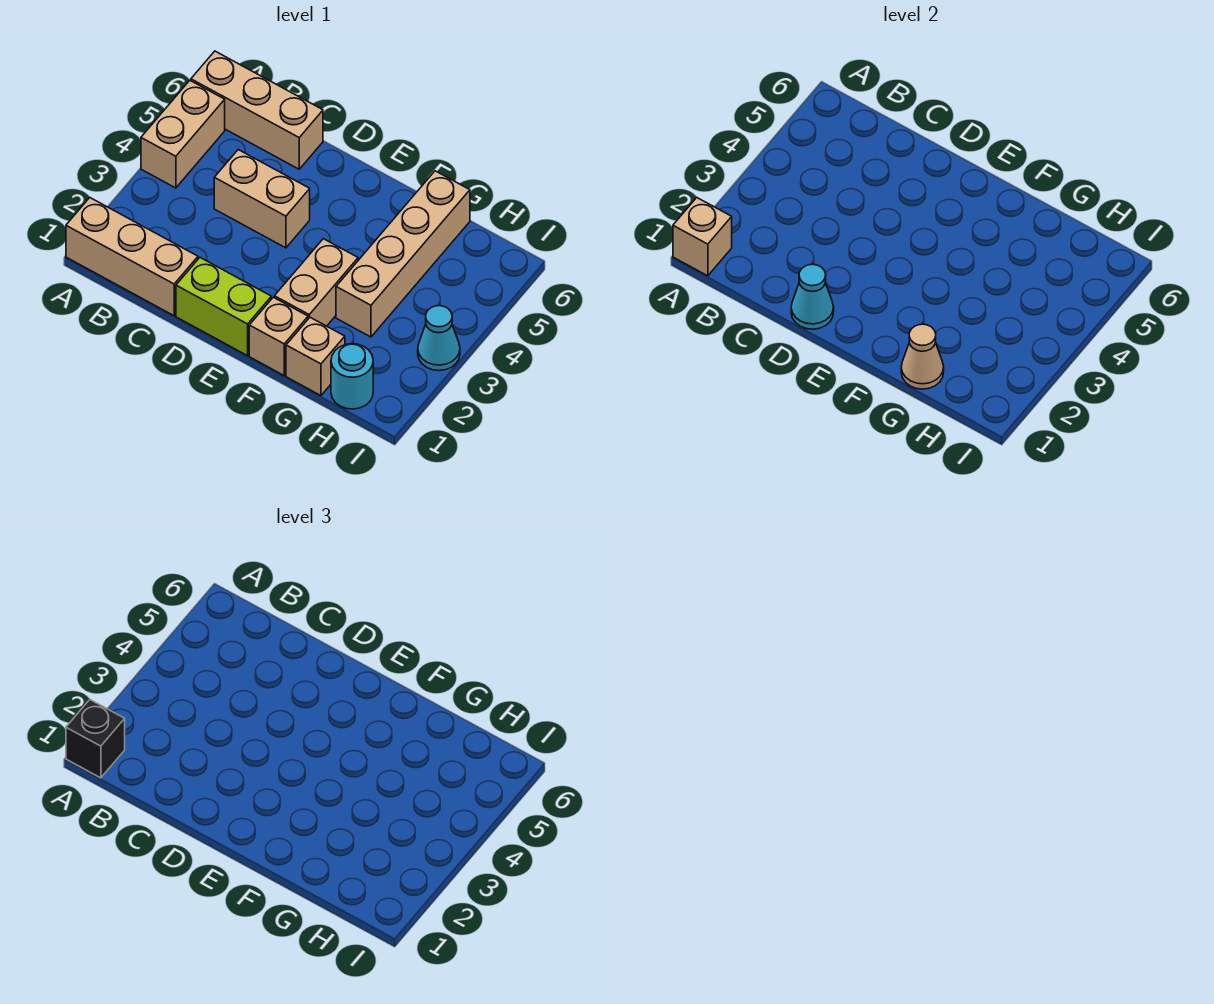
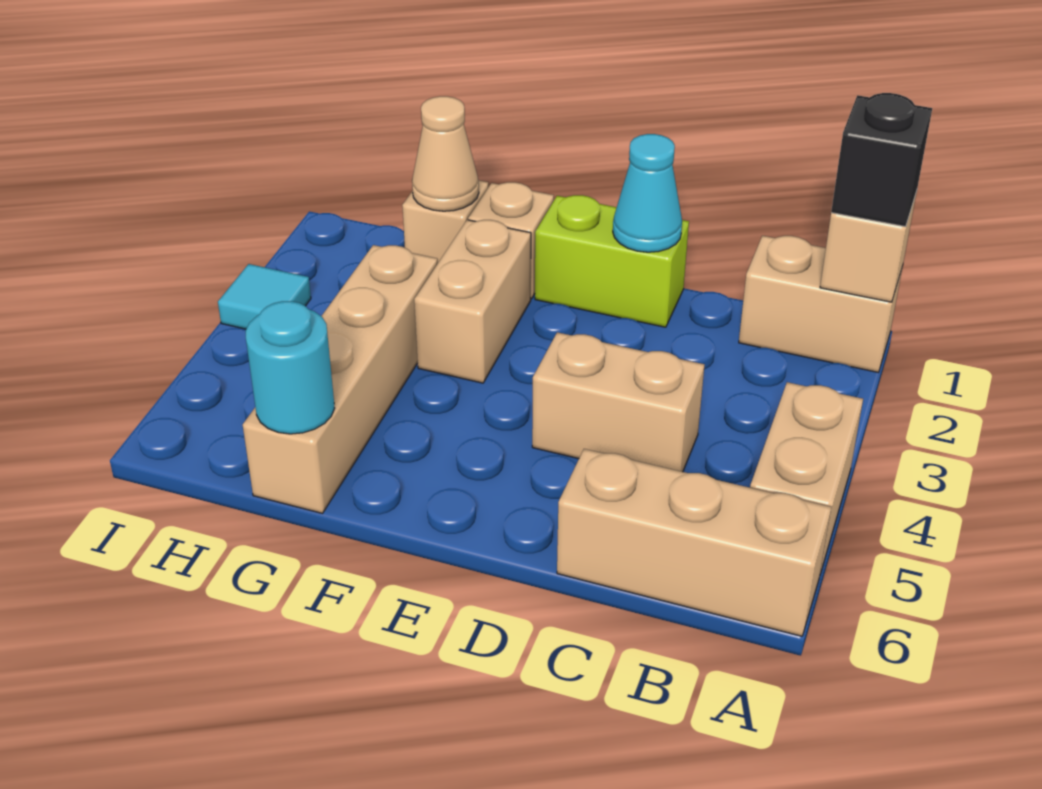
tan brick A1:C1 level 1 -> tan brick A1:B1 level 1
cyan round brick H1 level 1 -> cyan round brick G6 level 2
cyan cone I3 level 1 -> cyan tile I3 level 1

